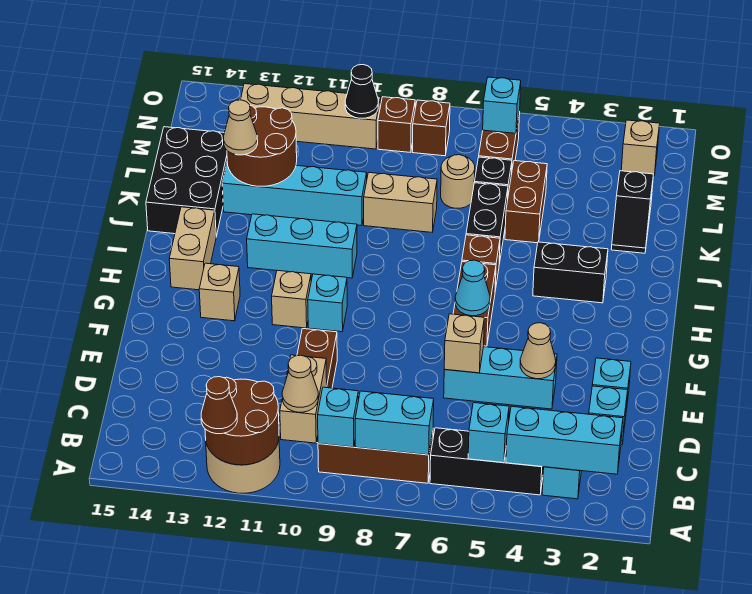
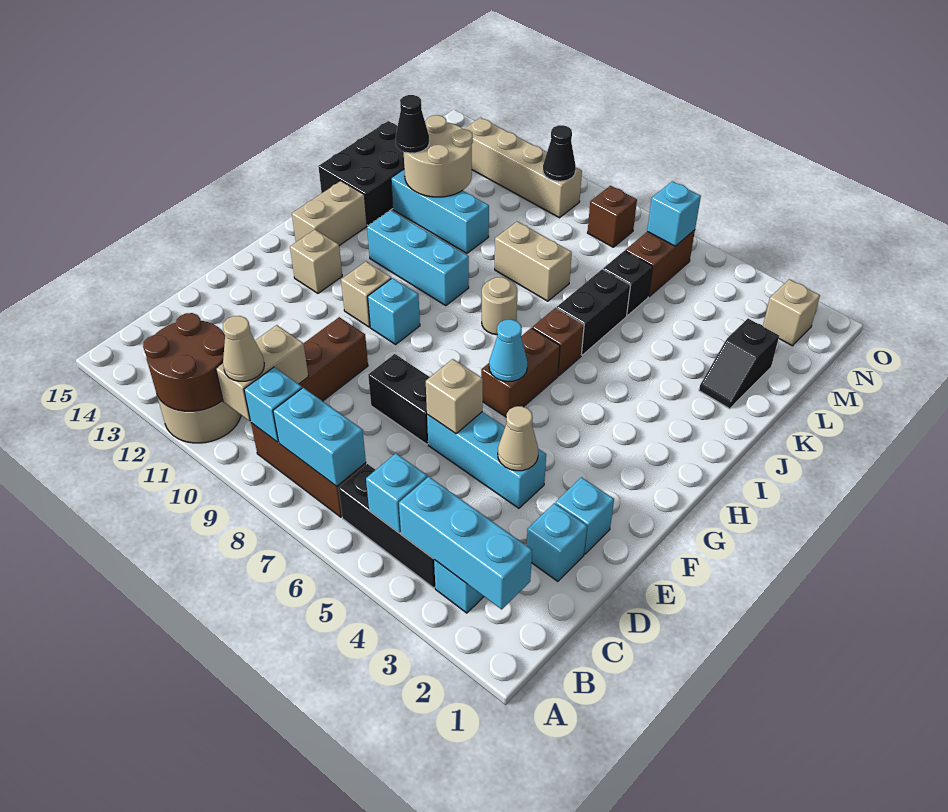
brown cone A12 level 3 -> none
black brick I3:I4 level 1 -> black brick E7:E8 level 1
brown brick K5:L5 level 1 -> none
cyan brick K10:K13 level 1 -> cyan brick K11:K13 level 1
brown round brick K12:L13 level 2 -> tan round brick K12:L13 level 2
tan cone K13 level 3 -> black cone K13 level 3
tan round brick L7 level 1 -> tan round brick I8 level 1
brown brick N9 level 1 -> none

